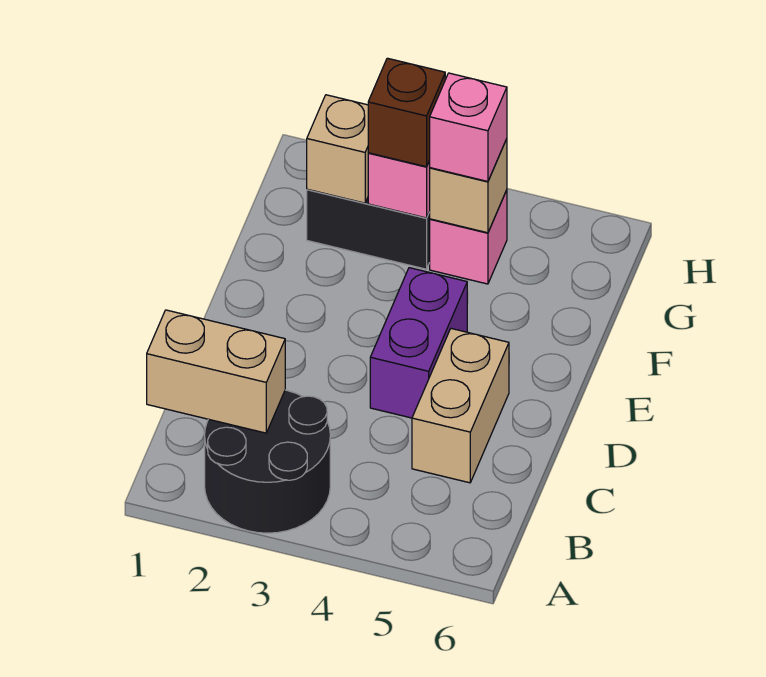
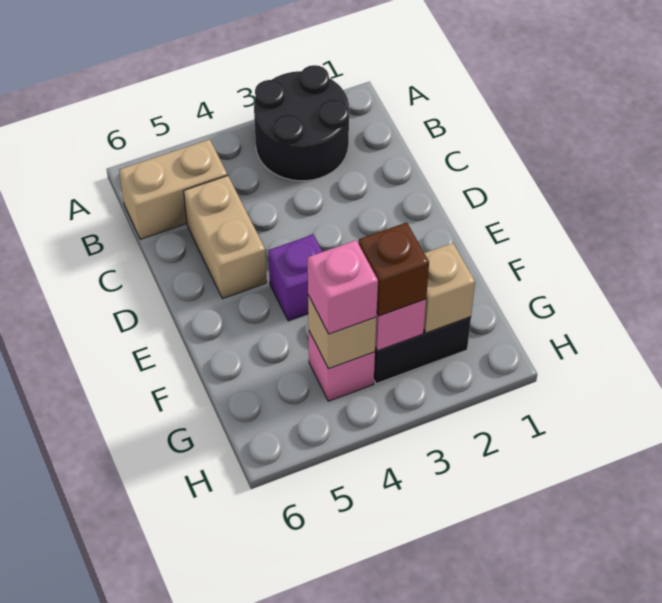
tan brick B1:B2 level 2 -> tan brick B5:B6 level 1
purple brick D4:E4 level 1 -> purple brick E4 level 1

